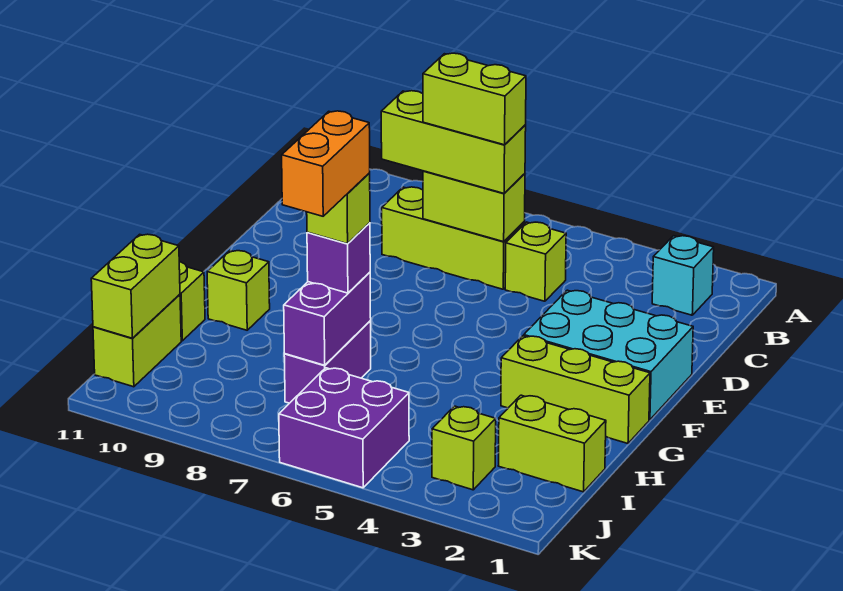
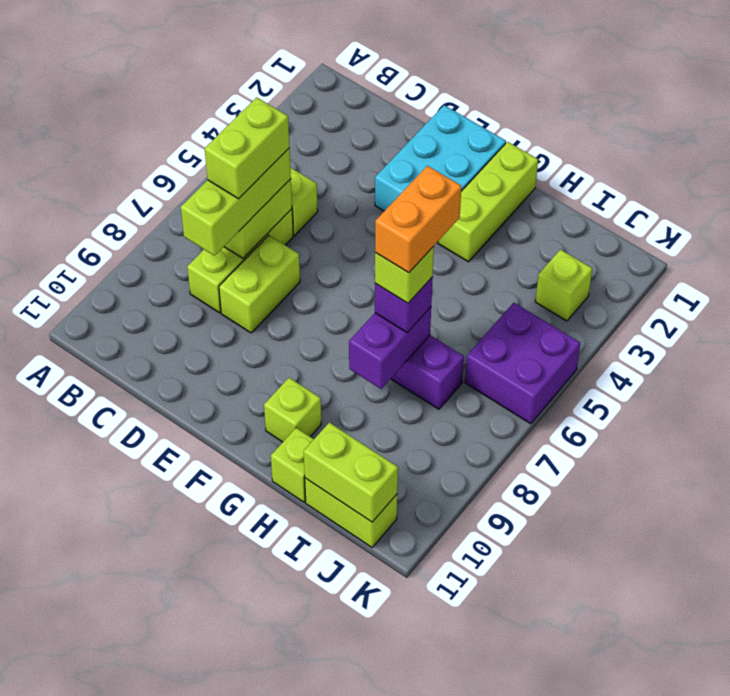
cyan brick B2 level 1 -> none
purple brick H7:I7 level 2 -> purple brick H7:H8 level 2
orange brick H7:I7 level 5 -> orange brick H6:H7 level 5
lime brick I1:I2 level 1 -> lime brick D7:D8 level 1

